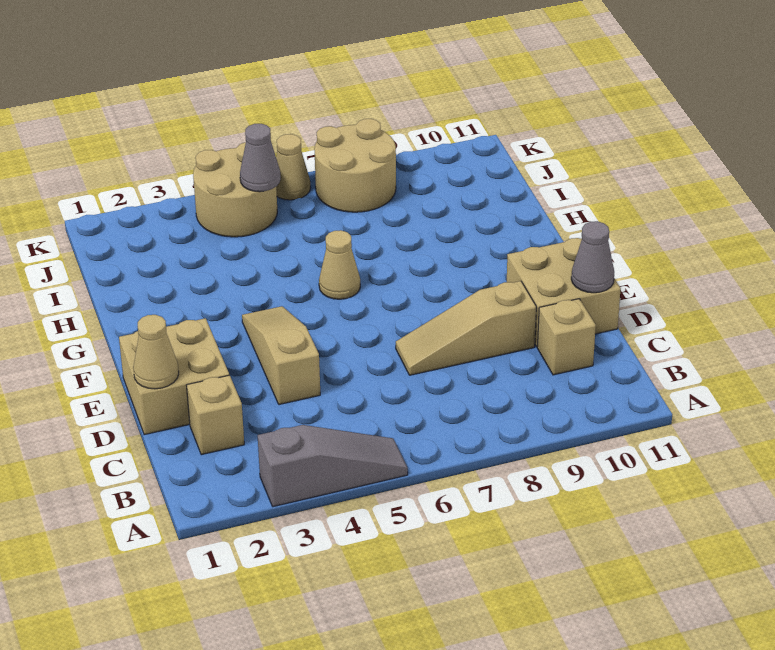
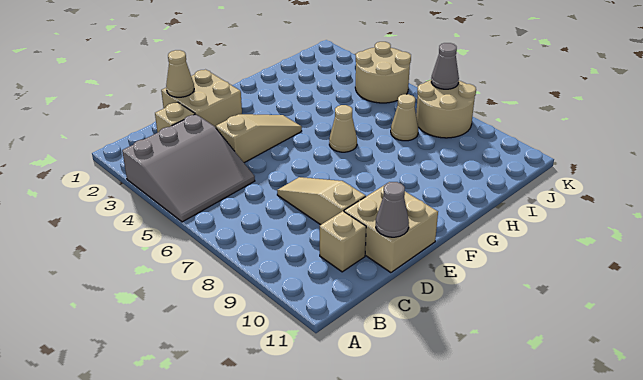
grey slope A3:A5 level 1 top 3 -> grey slope A3:C5 level 1 top 3
grey cone J5 level 2 -> grey cone K7 level 2
tan cone K6 level 1 -> tan cone I7 level 1

